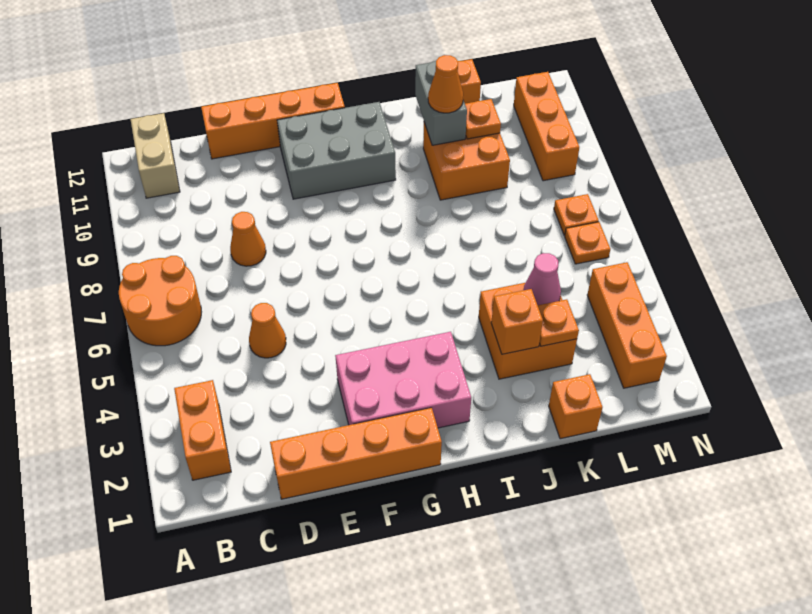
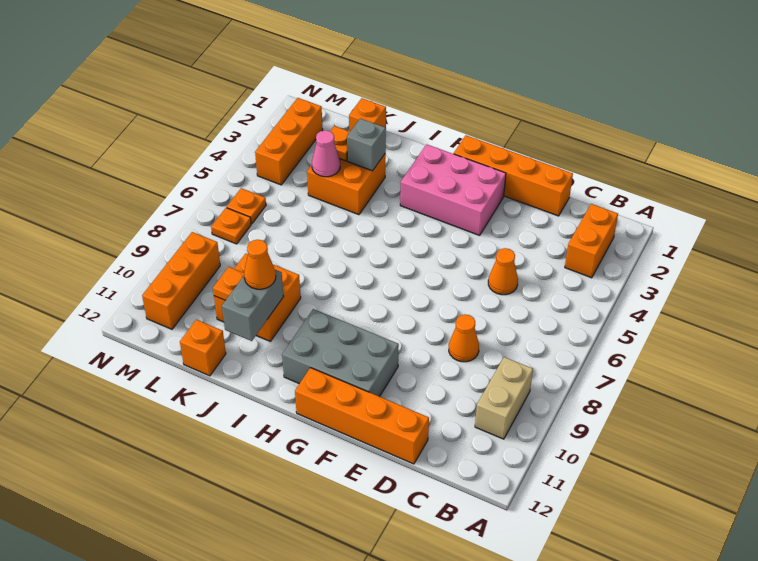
orange round brick A6:B7 level 1 -> none
tan brick B11:B12 level 1 -> tan brick B9:B10 level 1
orange brick J3 level 2 -> grey brick J3 level 2

